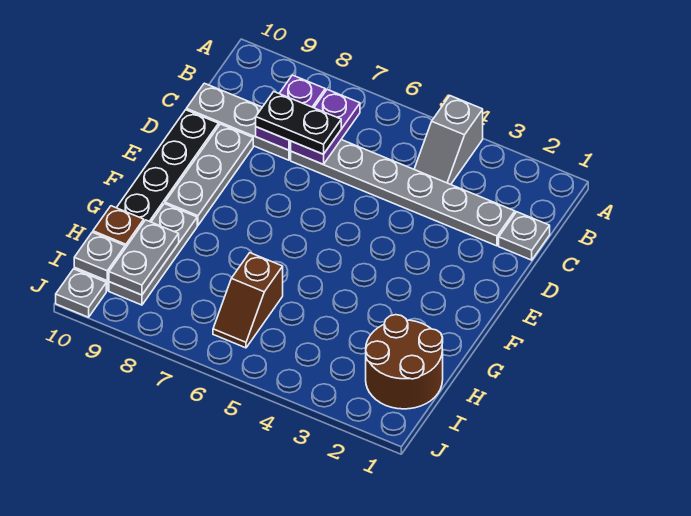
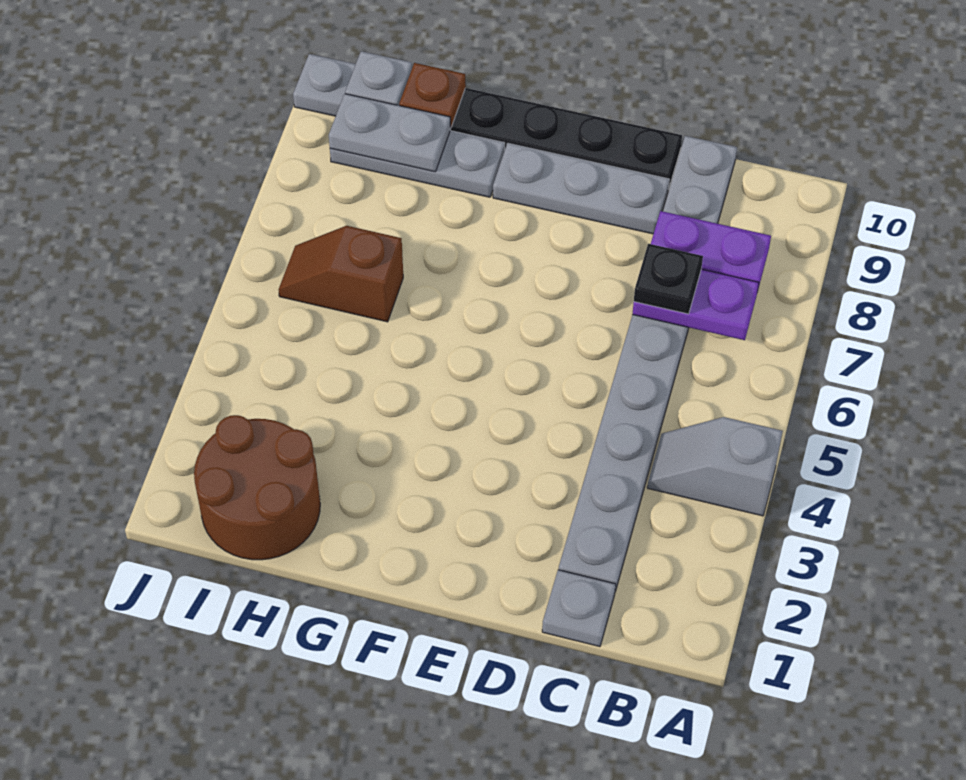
black plate C7:C8 level 3 -> black plate C7 level 3

